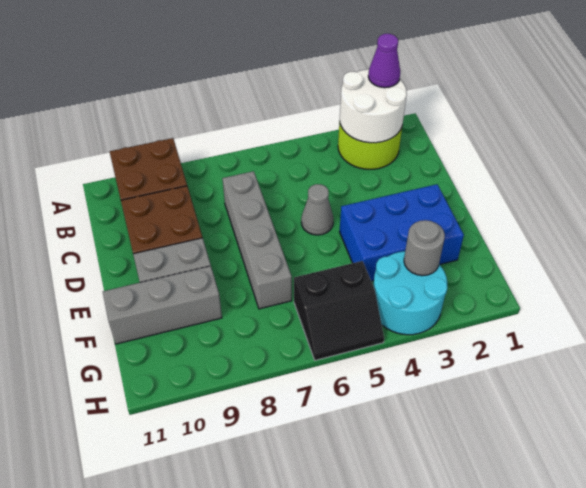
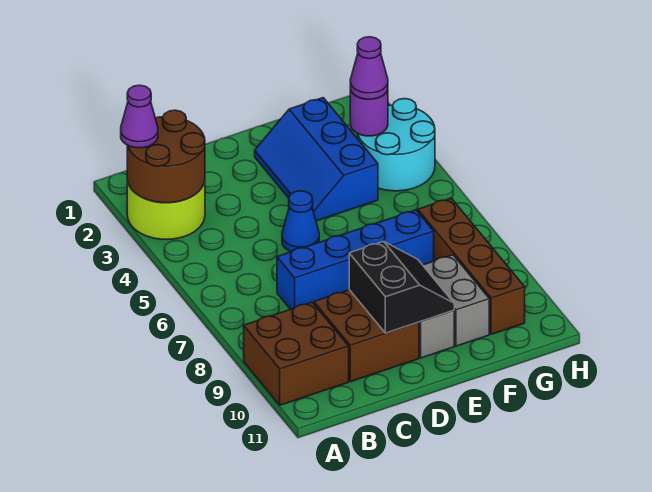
white round brick A2:B3 level 2 -> brown round brick A2:B3 level 2
grey brick C7:F7 level 1 -> blue brick C7:F7 level 1
grey cone D5 level 1 -> blue cone D5 level 1
blue brick E2:F4 level 1 -> blue slope E2:F4 level 1 top F
grey brick F9:F11 level 1 -> grey brick F9:F10 level 1
grey round brick G3 level 2 -> purple round brick G3 level 2
none -> purple cone G3 level 3
black slope G5:H6 level 1 top G -> black slope D9:E10 level 2 top D
none -> brown brick G7:G10 level 1

